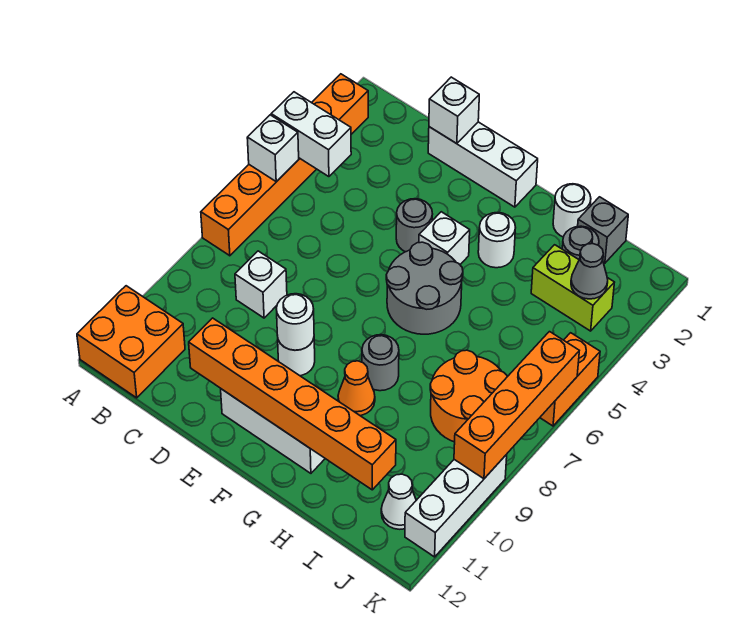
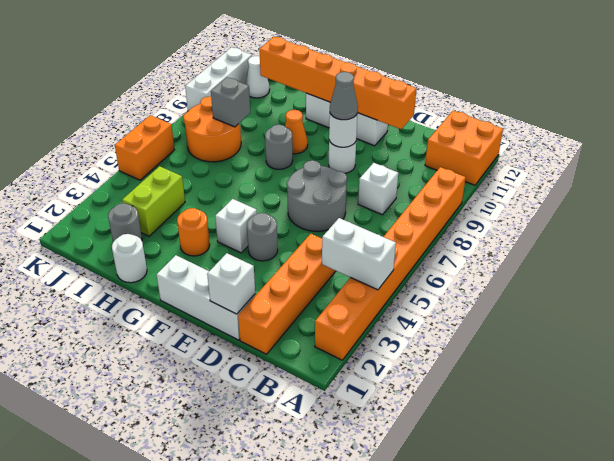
orange brick A2:A7 level 1 -> orange brick A2:A9 level 1
white brick A5 level 2 -> none
grey round brick F5:G6 level 1 -> grey round brick D6:E7 level 1
white round brick G3 level 1 -> orange round brick G3 level 1
grey brick I1 level 1 -> grey brick I8 level 2
lime brick I3:J3 level 1 -> lime brick I3:I4 level 1
grey cone J3 level 2 -> grey cone E9 level 3
orange brick K6:K9 level 2 -> orange brick C1:C4 level 1

